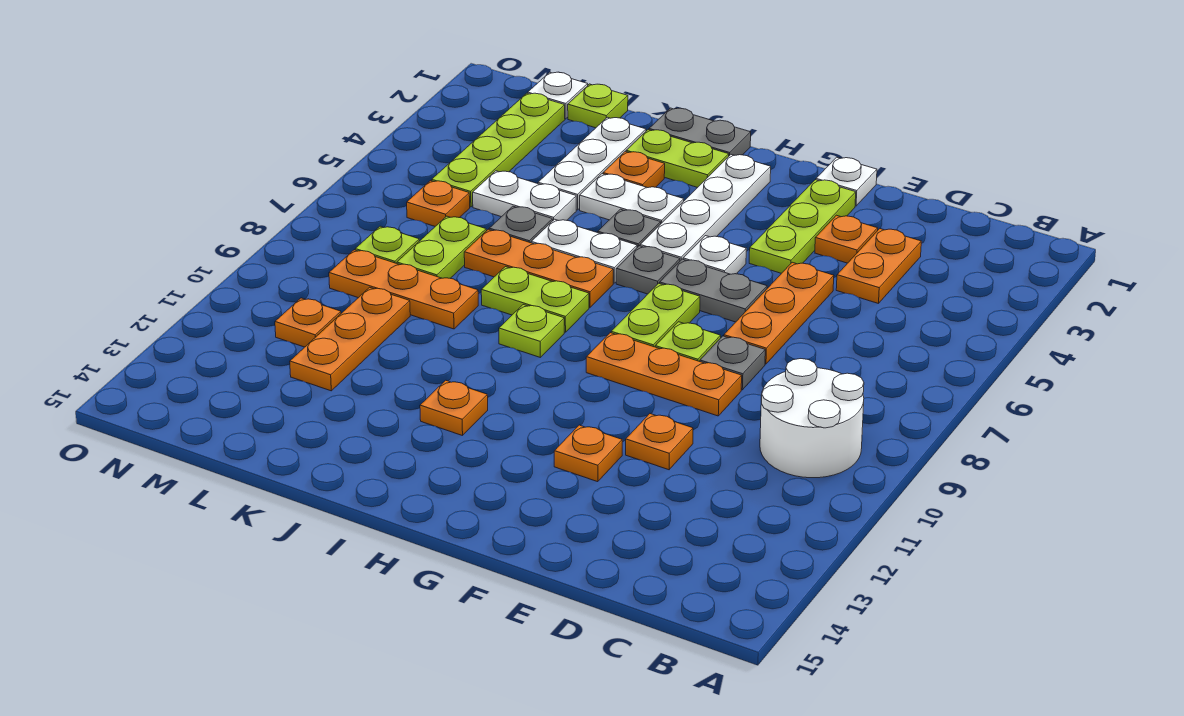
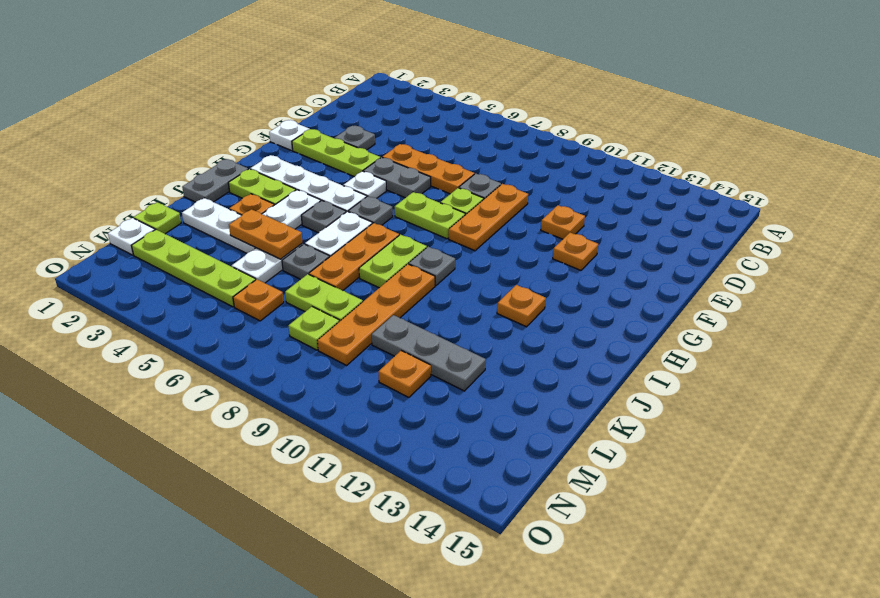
white round brick B9:C10 level 1 -> none
orange plate D3:D4 level 1 -> orange plate K4:K5 level 2
orange plate E3 level 1 -> grey plate E3 level 1
grey plate F6:G6 level 1 -> grey plate F5:F6 level 1
lime plate I2:J2 level 1 -> lime plate I2:I3 level 1
lime plate I9 level 1 -> grey plate I9 level 1
orange plate K9:M9 level 1 -> orange plate J9:M9 level 1
orange plate L10:L12 level 1 -> grey plate L10:L12 level 1

